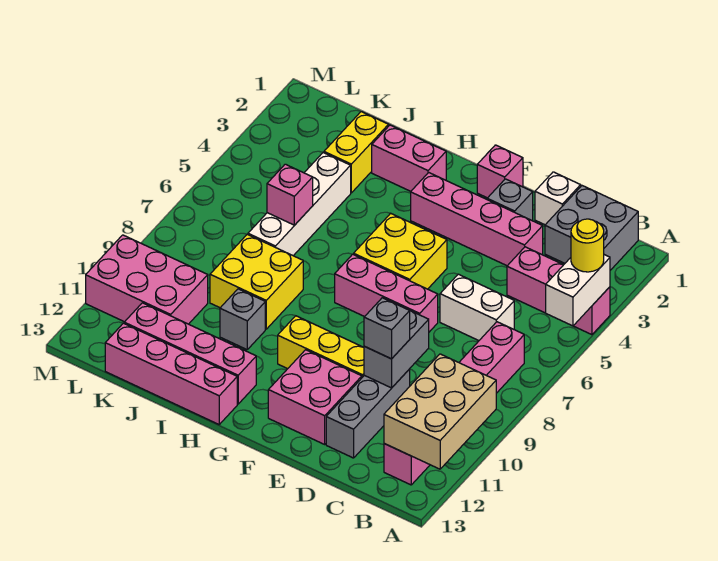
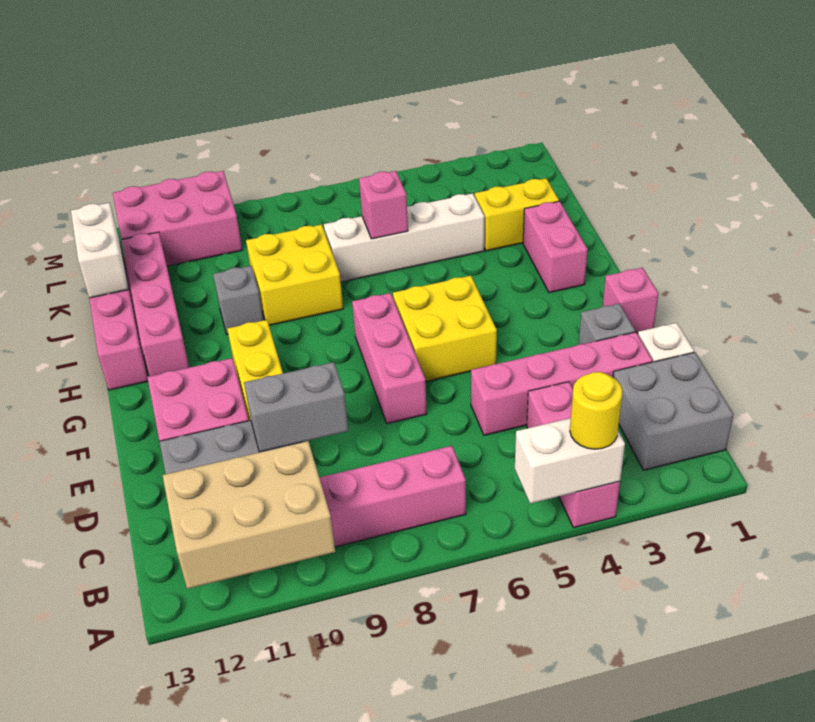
white brick C6:D6 level 1 -> white brick J13:K13 level 2
pink brick D3:G3 level 1 -> pink brick D2:D5 level 1
grey brick D10 level 3 -> none
pink brick K10:M11 level 1 -> pink brick L10:M12 level 1

